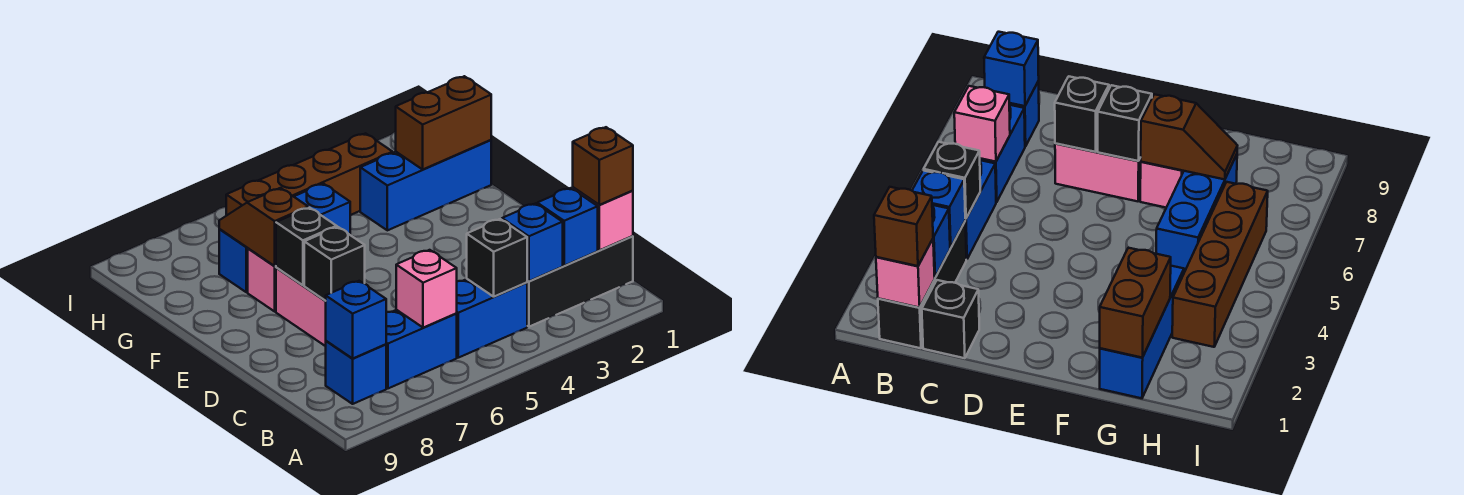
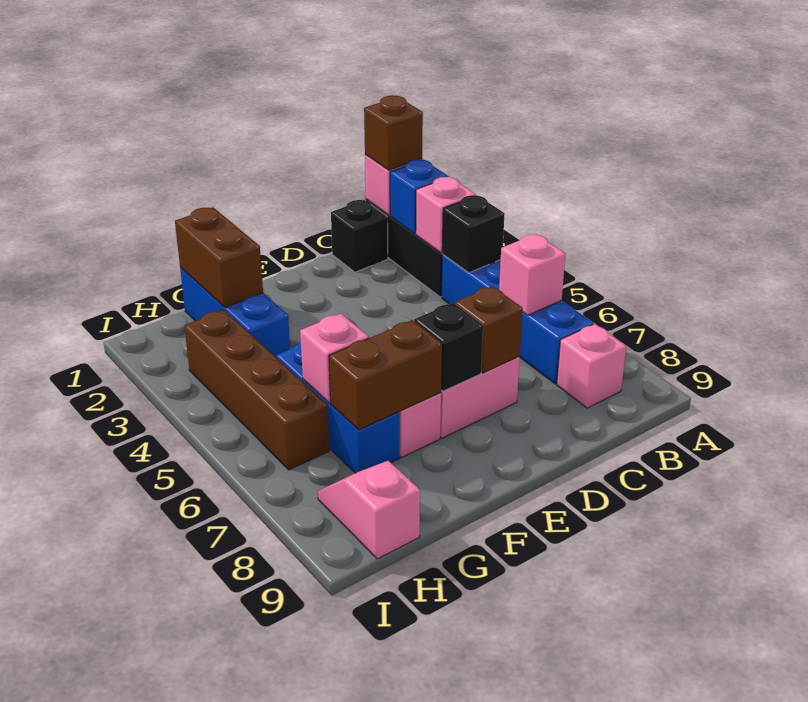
blue brick B3 level 2 -> pink brick B3 level 2
blue brick B8 level 1 -> pink brick B8 level 1
blue brick B8 level 2 -> none
black brick D7 level 2 -> brown brick D7 level 2
brown slope F7:G7 level 2 top F -> brown brick F7:G7 level 2
none -> pink brick G6 level 2
none -> pink slope H8:H9 level 1 top 9

